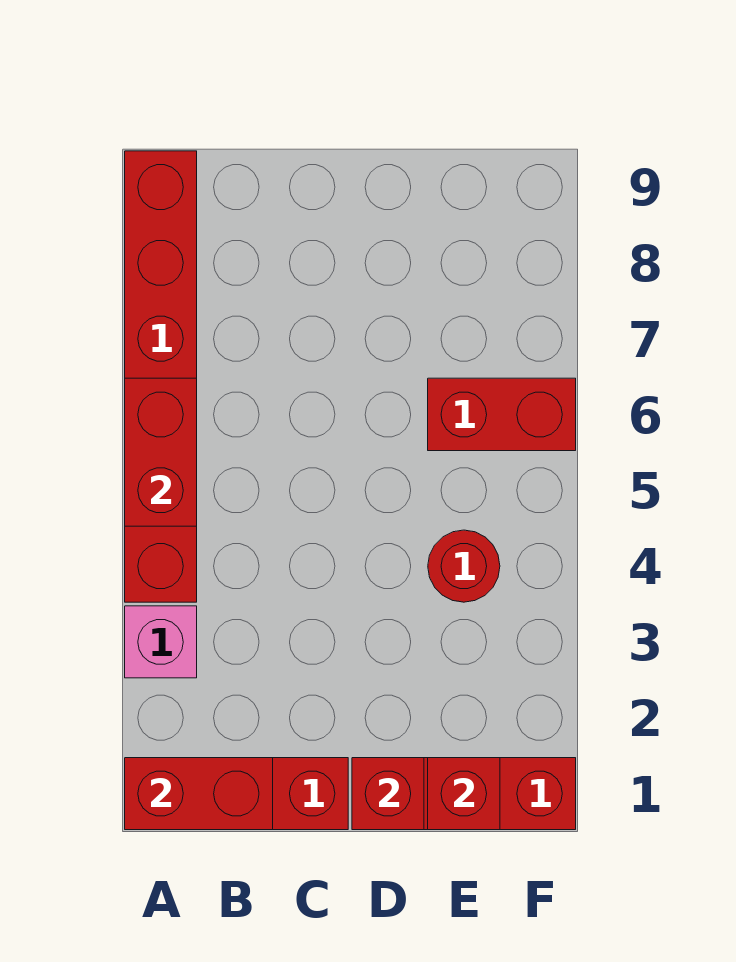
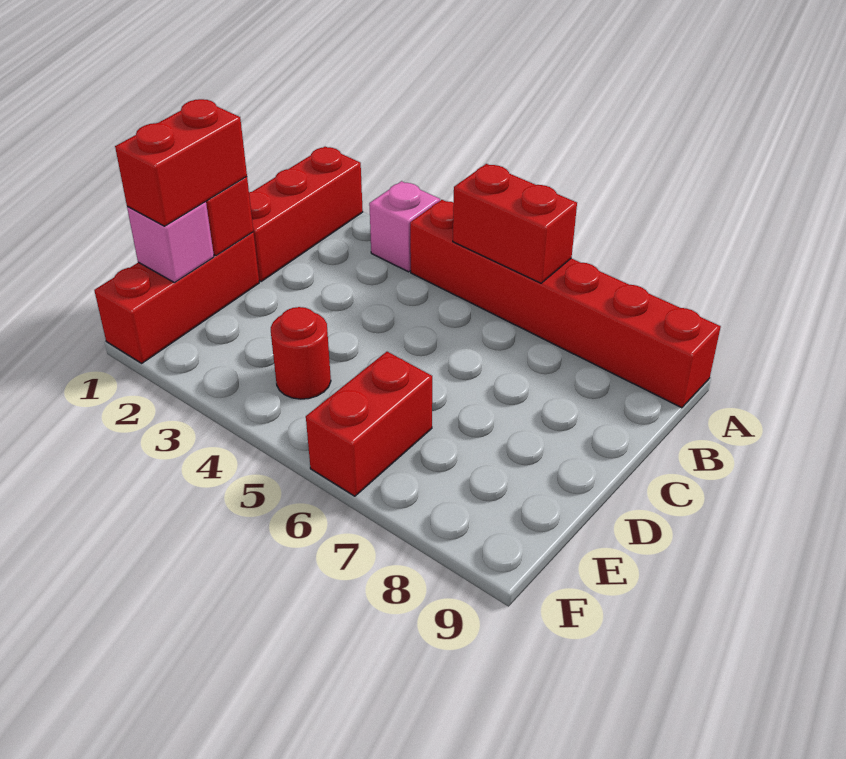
red brick A1:B1 level 2 -> red brick D1:E1 level 3
red brick E1 level 2 -> pink brick E1 level 2

